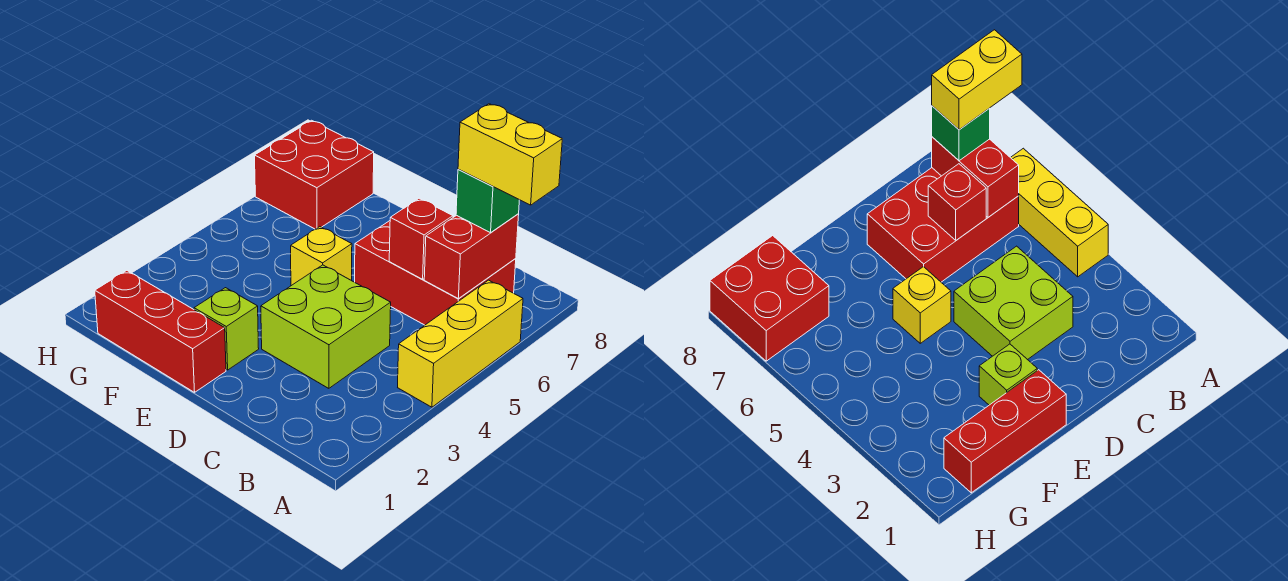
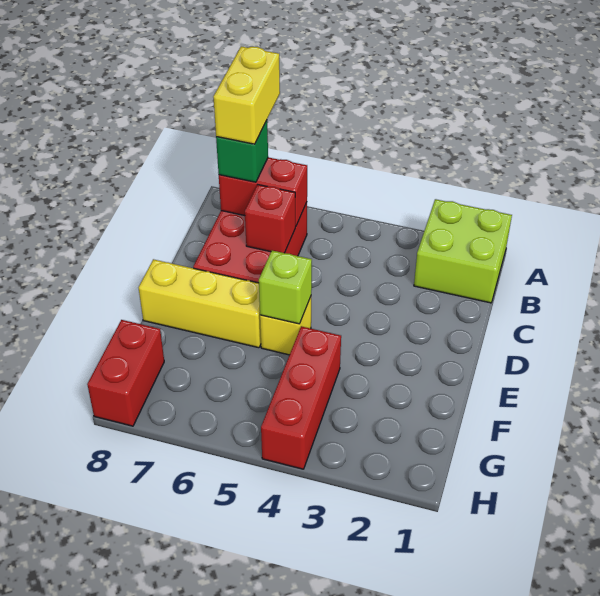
yellow brick A4:A6 level 1 -> yellow brick E6:E8 level 1
lime brick C3:D4 level 1 -> lime brick A1:B2 level 1
red brick E1:G1 level 1 -> red brick F4:H4 level 1
lime brick E2 level 1 -> lime brick E5 level 2
red brick G7:H8 level 1 -> red brick G8:H8 level 1

